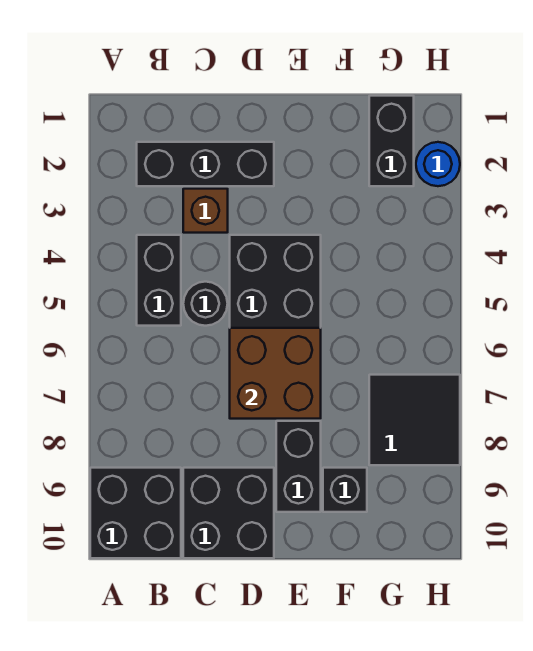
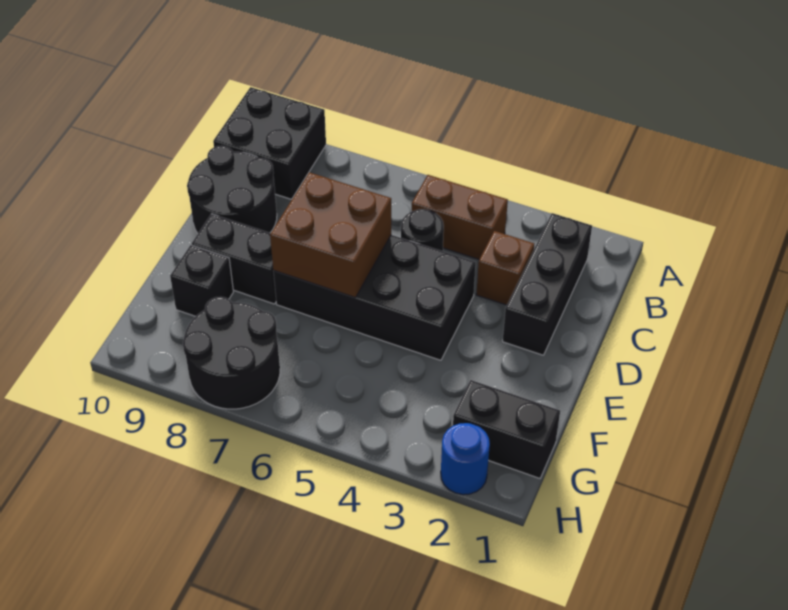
black brick B4:B5 level 1 -> brown brick B4:B5 level 1
black brick C9:D10 level 1 -> black round brick C9:D10 level 1
black tile G7:H8 level 1 -> black round brick G7:H8 level 1

